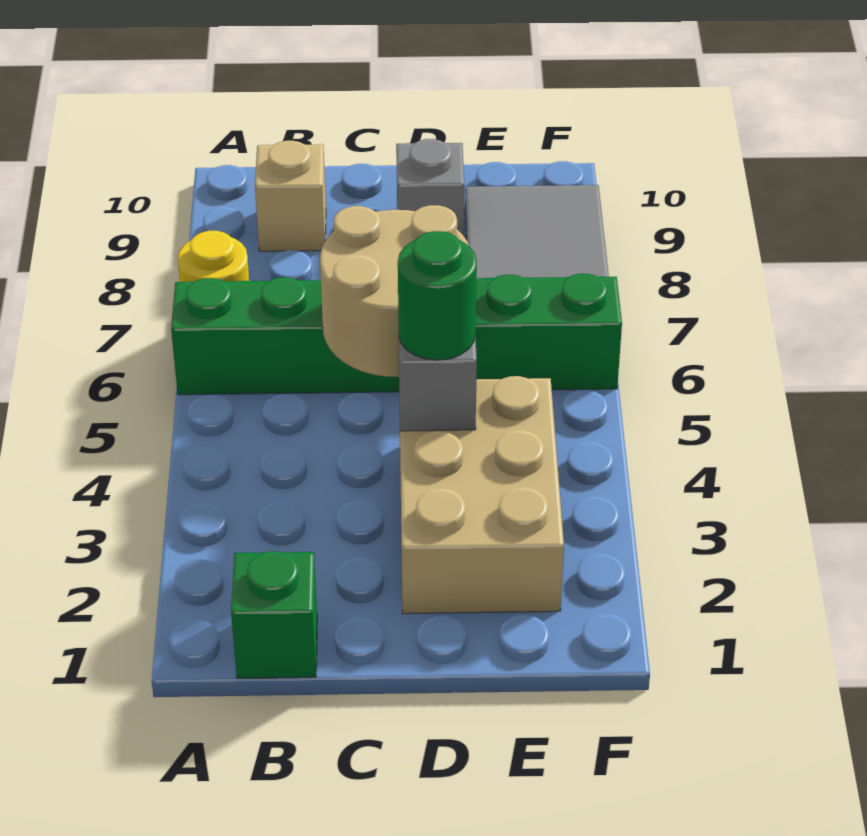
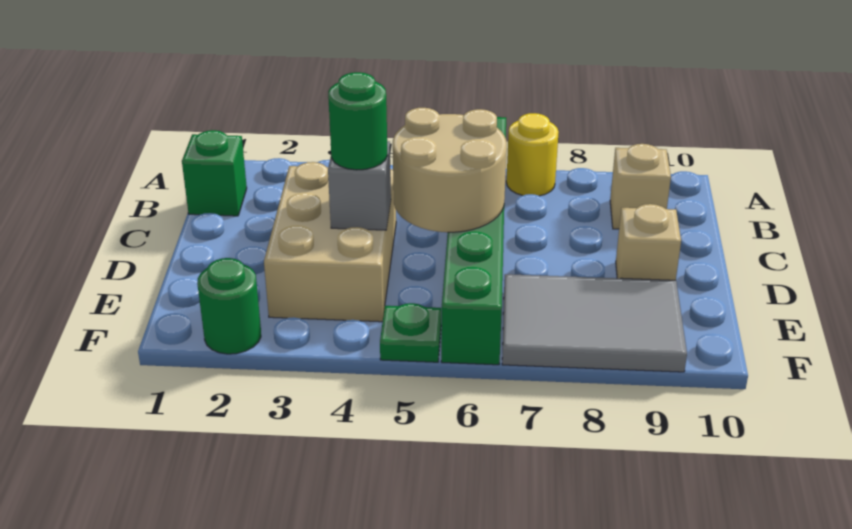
tan brick D2:E4 level 1 -> tan brick C3:E4 level 1
grey brick D9 level 1 -> tan brick D9 level 1
none -> green round brick F2 level 1
none -> green plate F5 level 1

